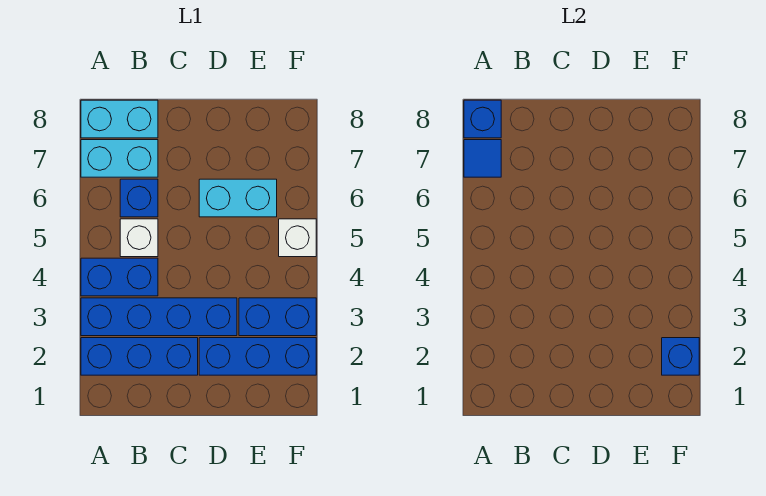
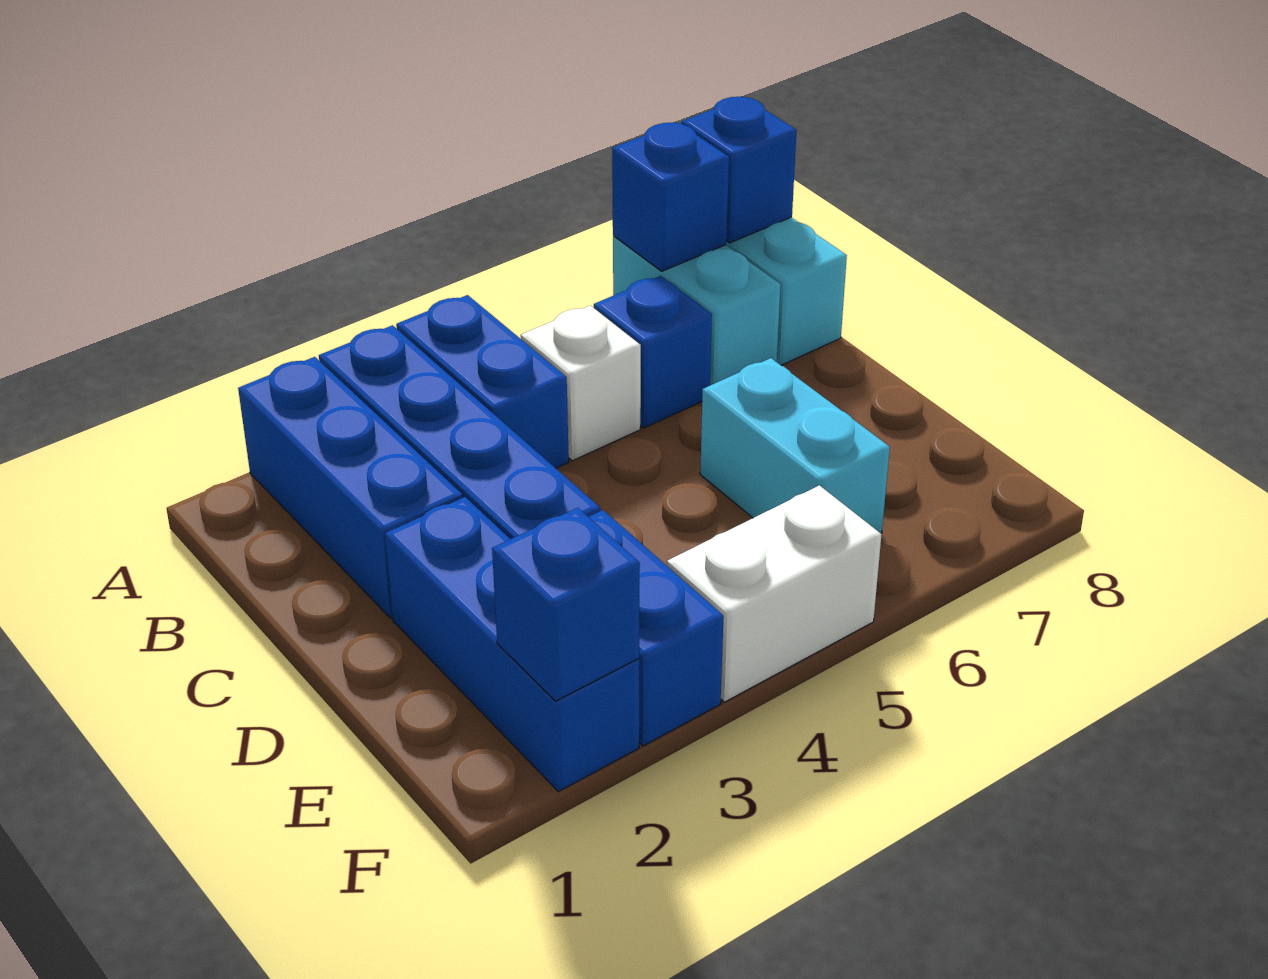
blue tile A7 level 2 -> blue brick A7 level 2
white brick F5 level 1 -> white brick F4:F5 level 1

